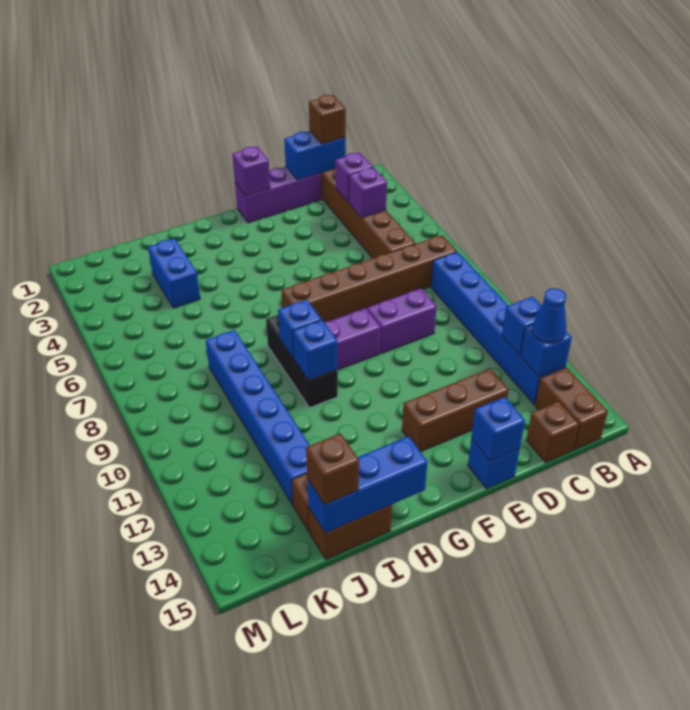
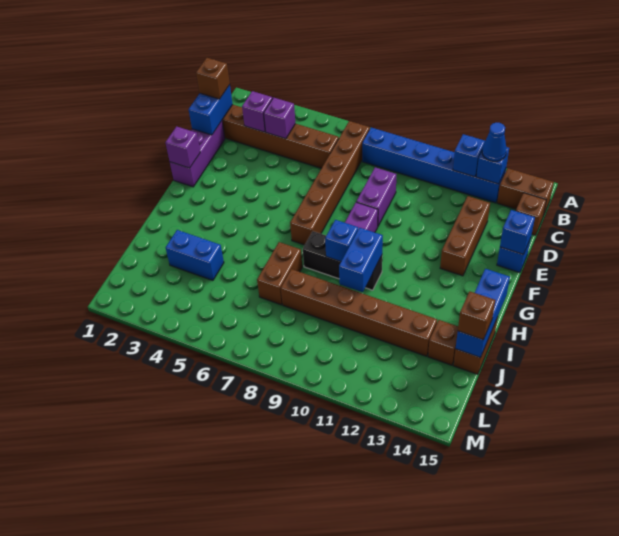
blue brick H10 level 2 -> blue brick H10:I10 level 2
none -> brown brick I7:J7 level 1
blue brick J8:J13 level 1 -> brown brick J8:J13 level 1

